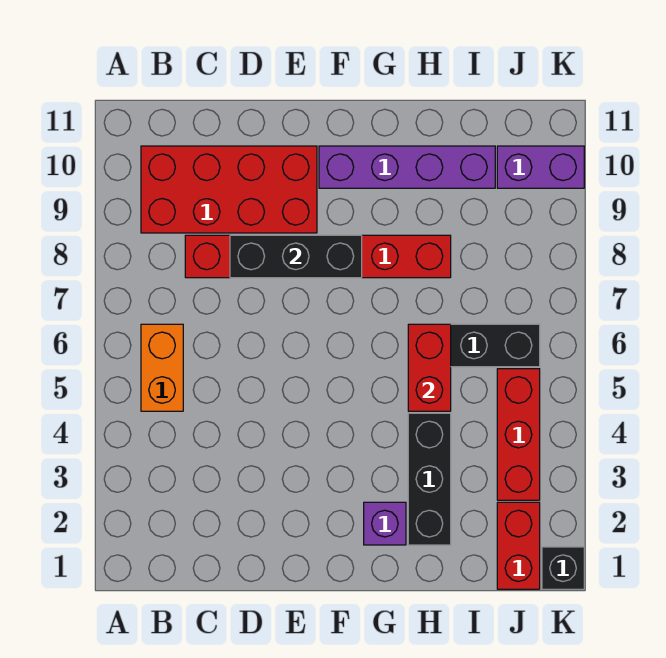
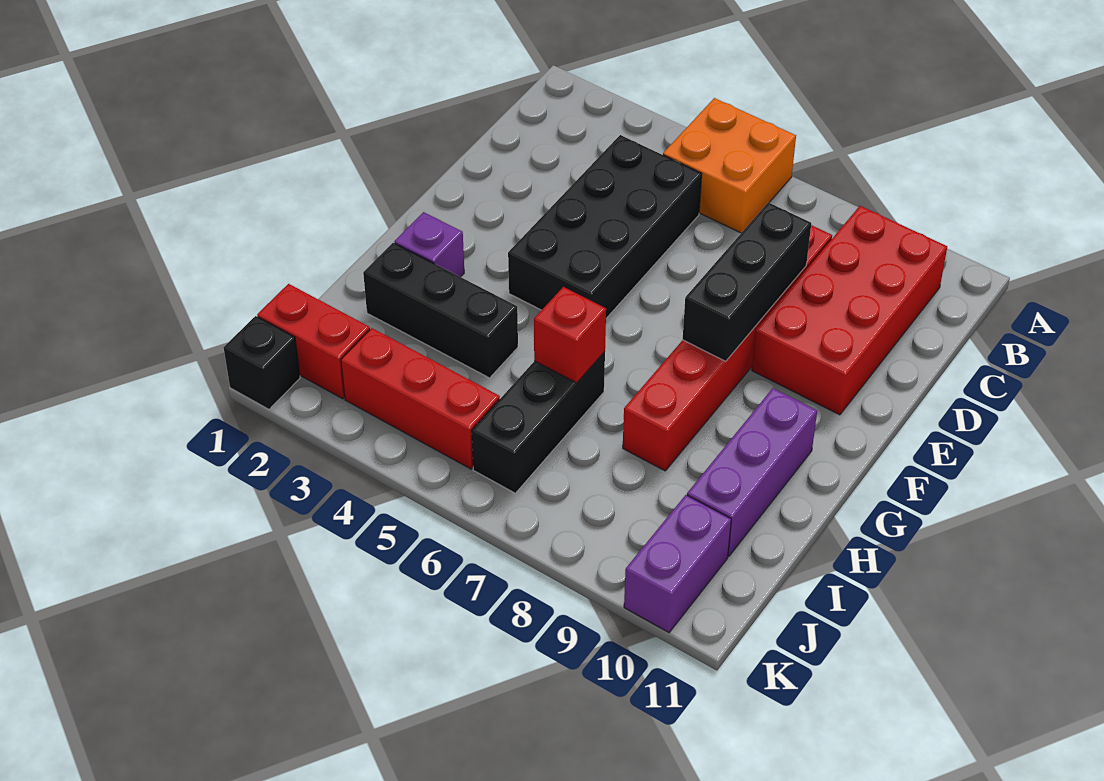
orange brick B5:B6 level 1 -> orange brick A5:B6 level 1
none -> black brick C4:F5 level 1
purple brick F10:I10 level 1 -> purple brick G10:I10 level 1
red brick H5:H6 level 2 -> red brick H6 level 2

